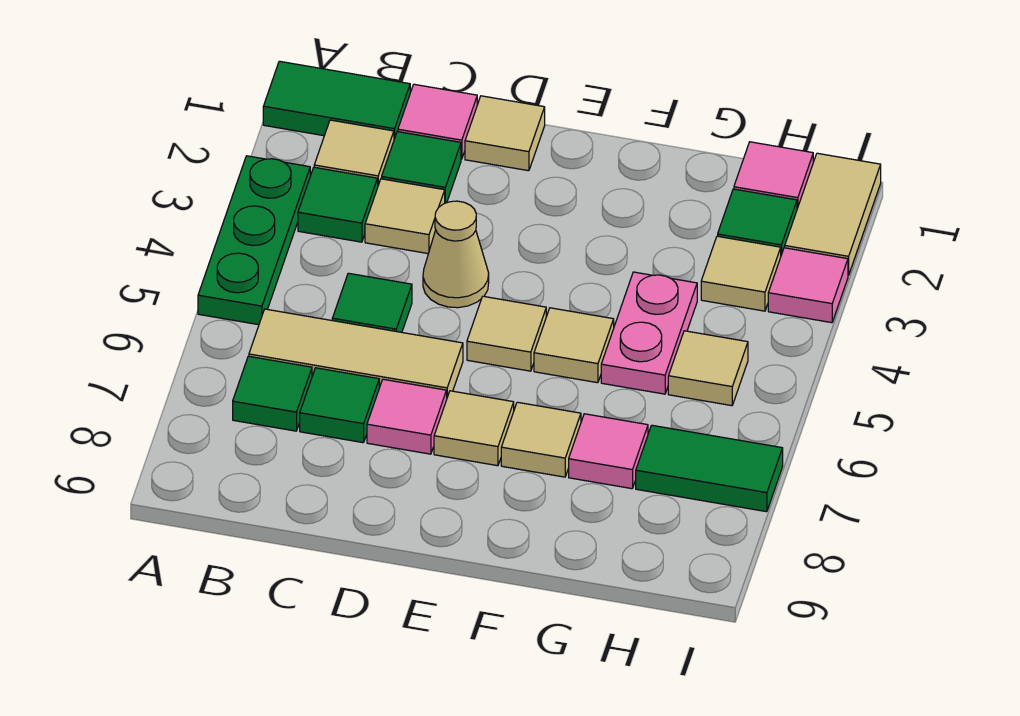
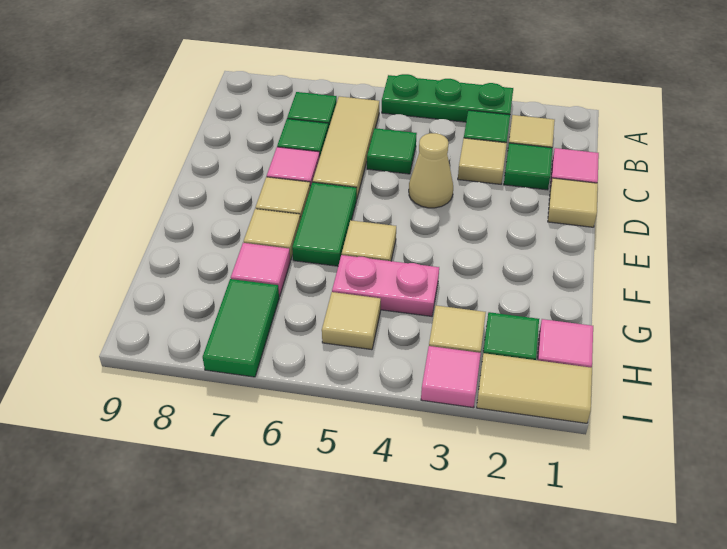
green tile A1:B1 level 1 -> green tile E6:F6 level 1
tan tile E5 level 1 -> none

